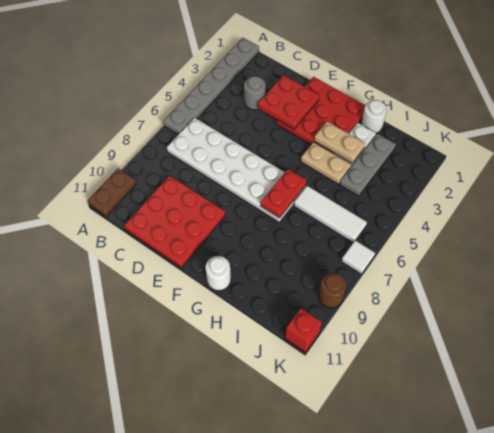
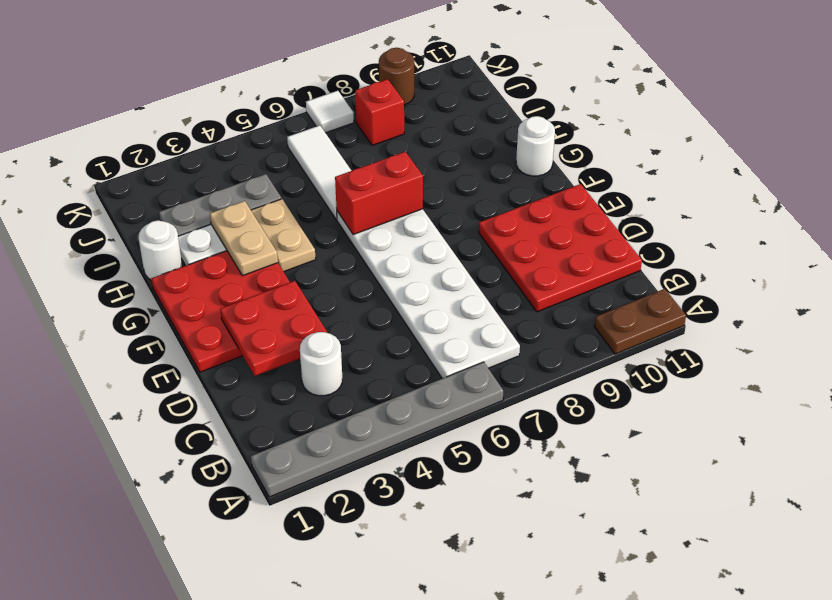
grey round brick C3 level 1 -> white round brick C3 level 1
red plate G6:G7 level 2 -> red brick G6:G7 level 2
red brick K11 level 1 -> red brick J8 level 1

